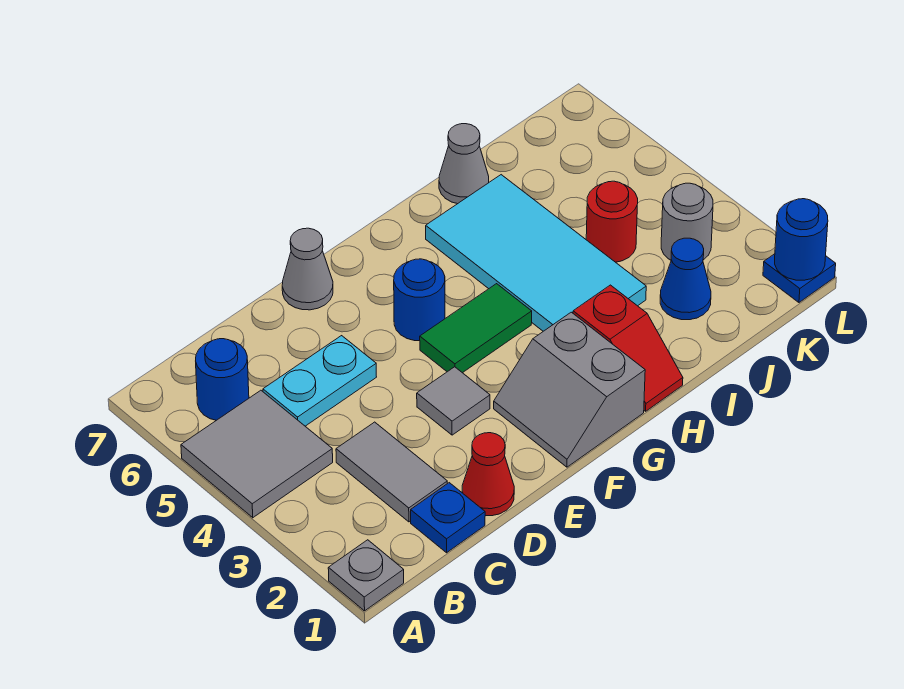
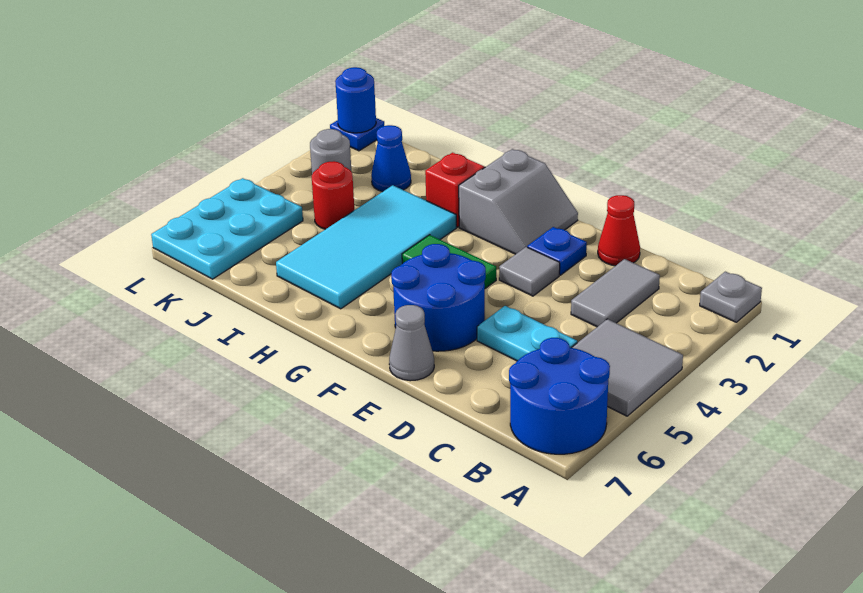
blue round brick B6 level 1 -> blue round brick A6:B7 level 1
blue plate C1 level 1 -> blue plate E2 level 1
blue round brick F5 level 1 -> blue round brick E5:F6 level 1
grey cone I7 level 1 -> none
none -> cyan plate K5:L7 level 1

